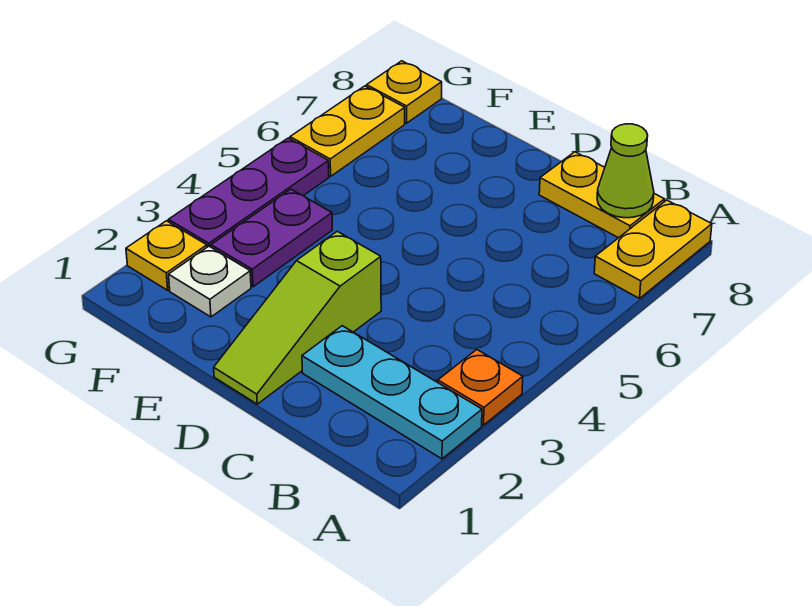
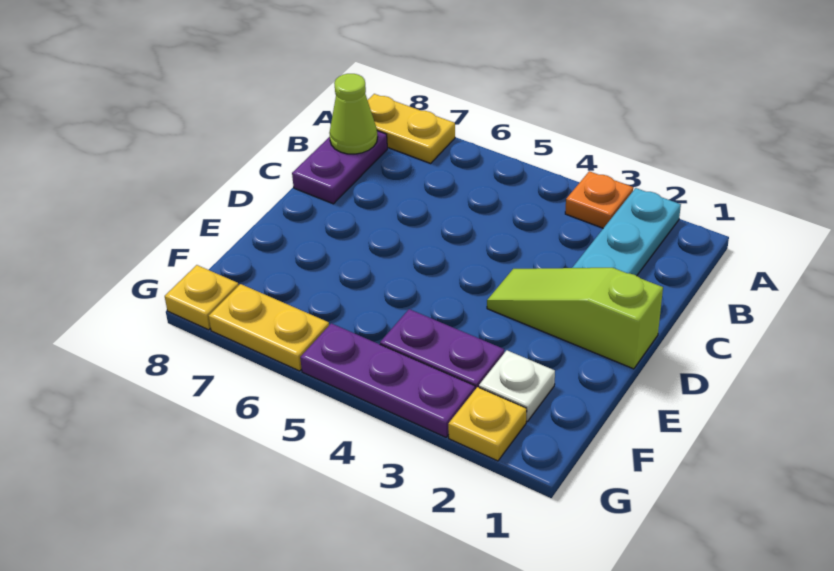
yellow plate B8:C8 level 1 -> purple plate B8:C8 level 1
lime slope D1:D3 level 1 top 3 -> lime slope D1:D3 level 1 top 1

